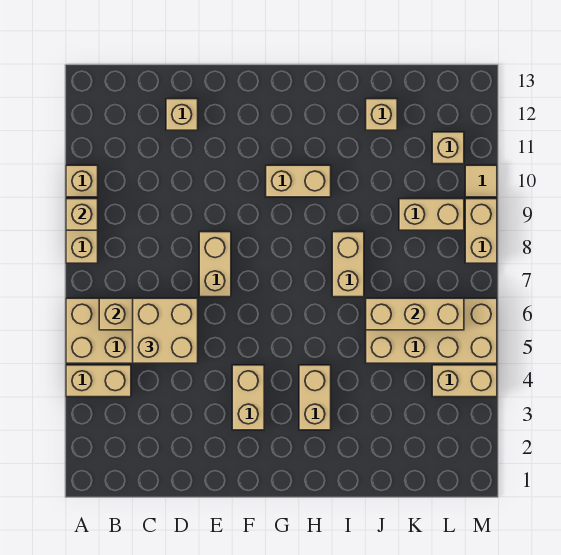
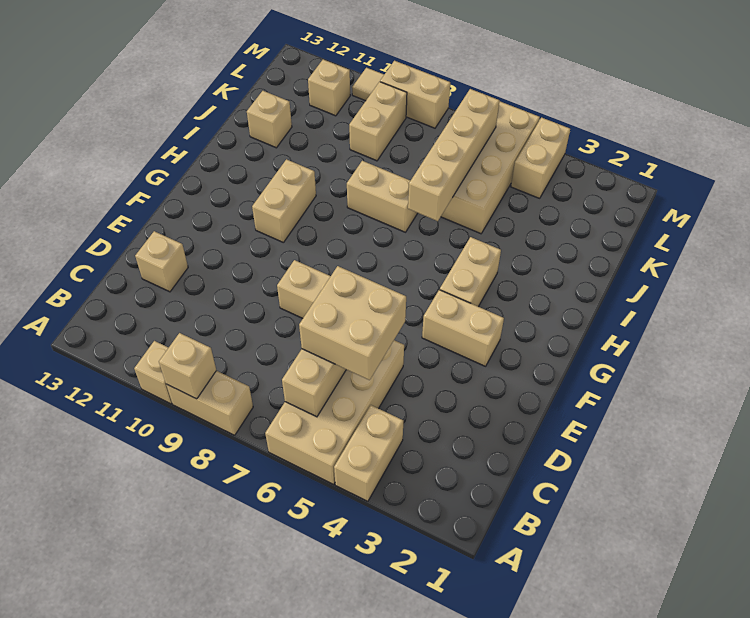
tan brick H3:H4 level 1 -> tan brick G4:H4 level 1
tan brick J6:L6 level 2 -> tan brick I6:L6 level 2

